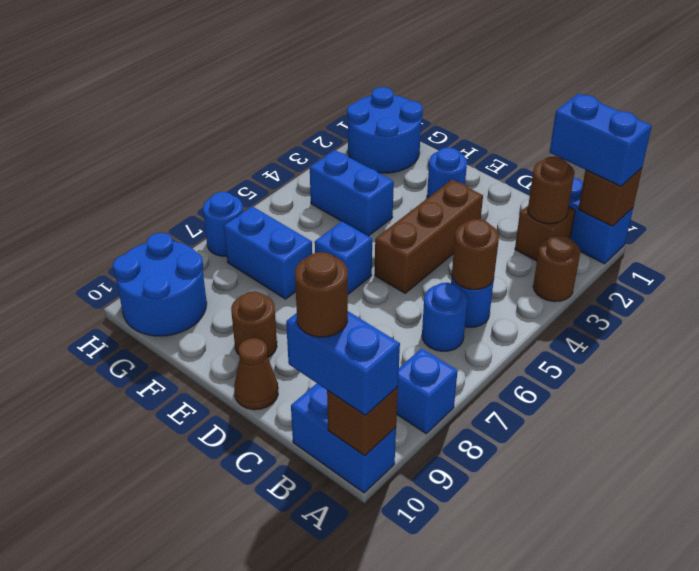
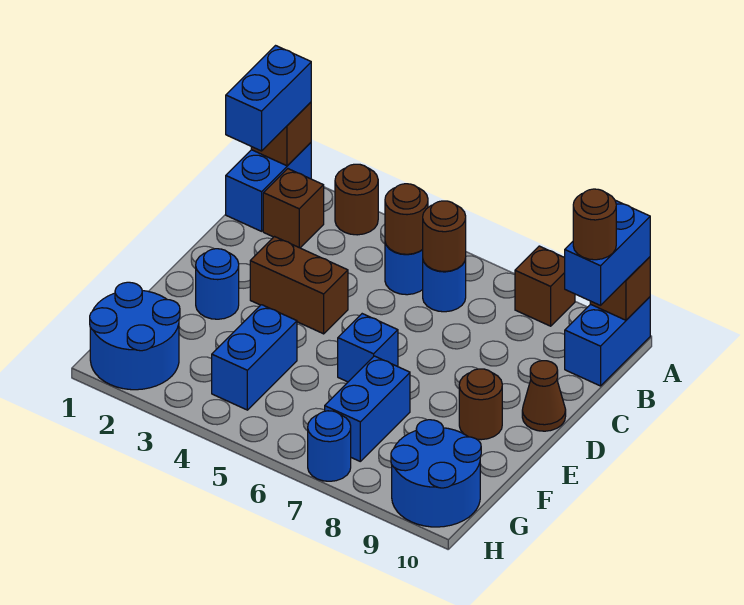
blue brick A8 level 1 -> brown brick A8 level 1
brown round brick B2 level 2 -> brown round brick B6 level 2
brown brick D3:D5 level 1 -> brown brick D3:D4 level 1

